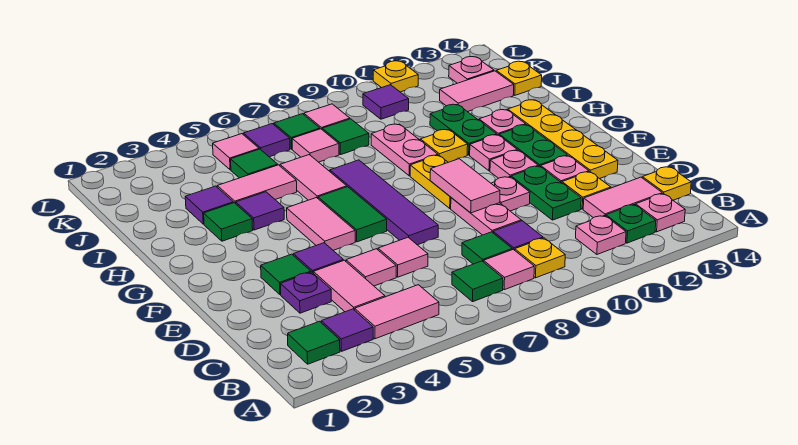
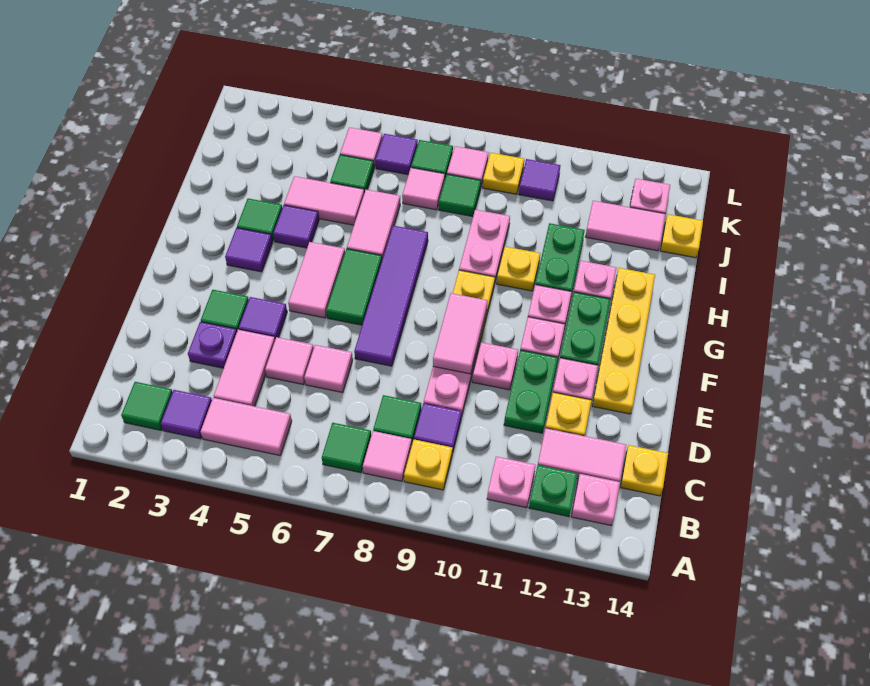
purple tile I3 level 1 -> purple tile G3 level 1
yellow plate L11 level 1 -> yellow plate K9 level 1

